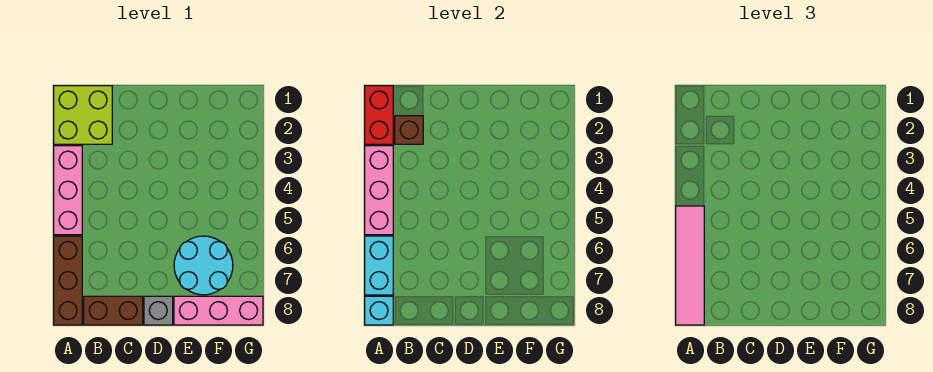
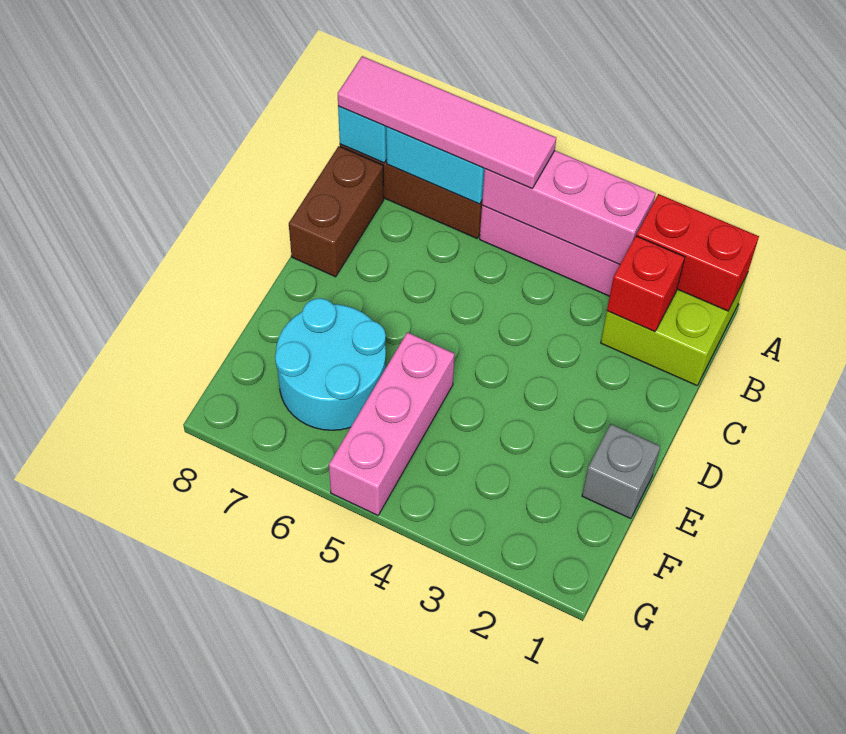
brown brick B2 level 2 -> red brick B2 level 2
grey brick D8 level 1 -> grey brick E1 level 1
pink brick E8:G8 level 1 -> pink brick E5:G5 level 1

